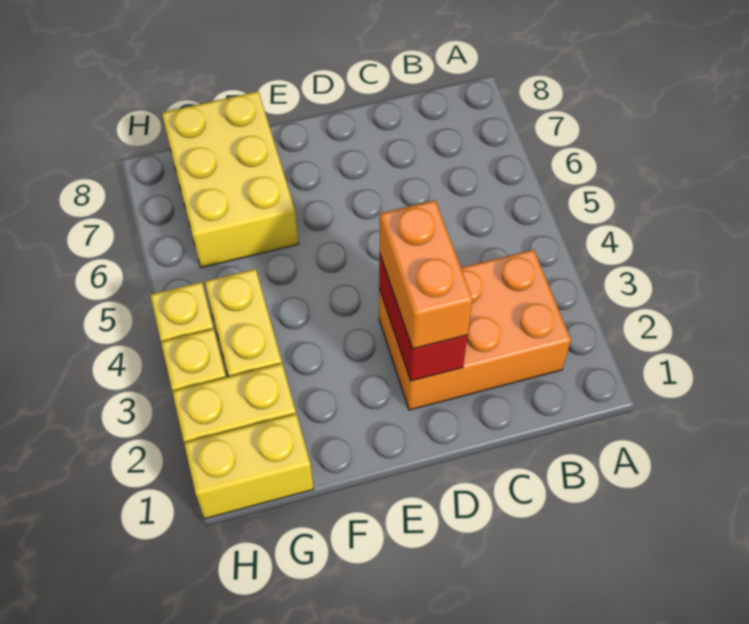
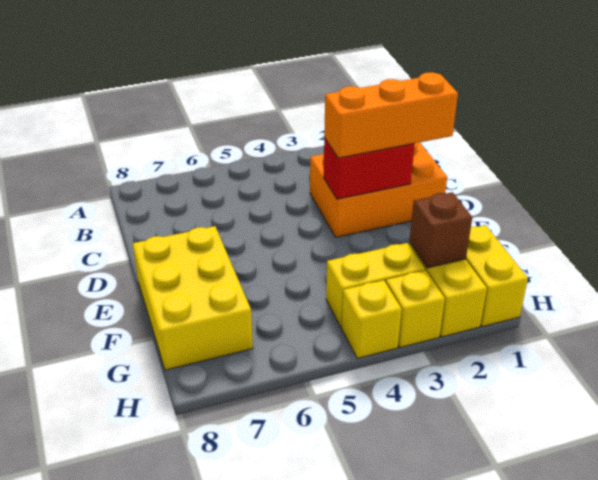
orange brick B2:D3 level 1 -> orange brick C1:D3 level 1
orange brick D2:D3 level 3 -> orange brick D1:D3 level 3
yellow brick F6:G8 level 1 -> yellow brick E7:G8 level 1
none -> brown brick G2 level 2

